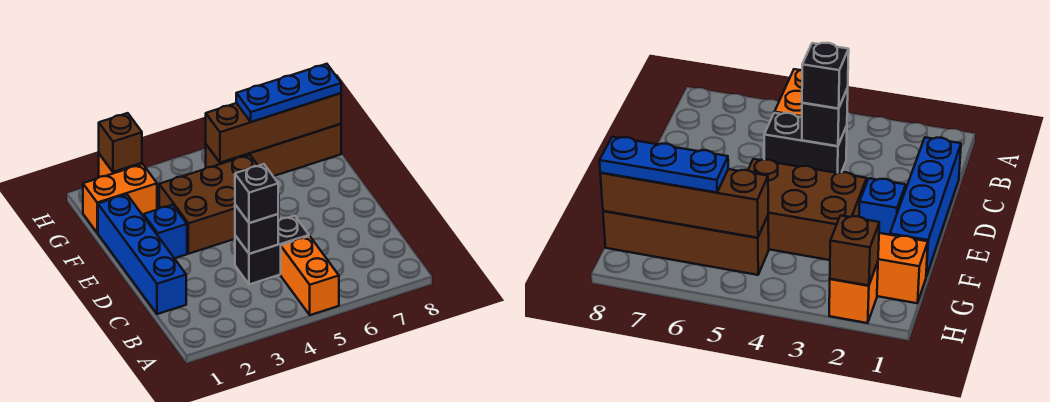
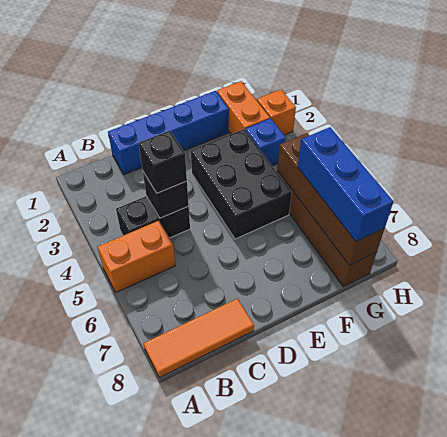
none -> orange tile A8:C8 level 1
black brick C4:C5 level 1 -> black brick B4:C4 level 1
blue brick E2 level 1 -> blue brick G3 level 1
brown brick E3:F5 level 1 -> black brick E3:F5 level 1
blue plate G6:G8 level 3 -> blue brick G6:G8 level 3
brown brick H2 level 2 -> none

